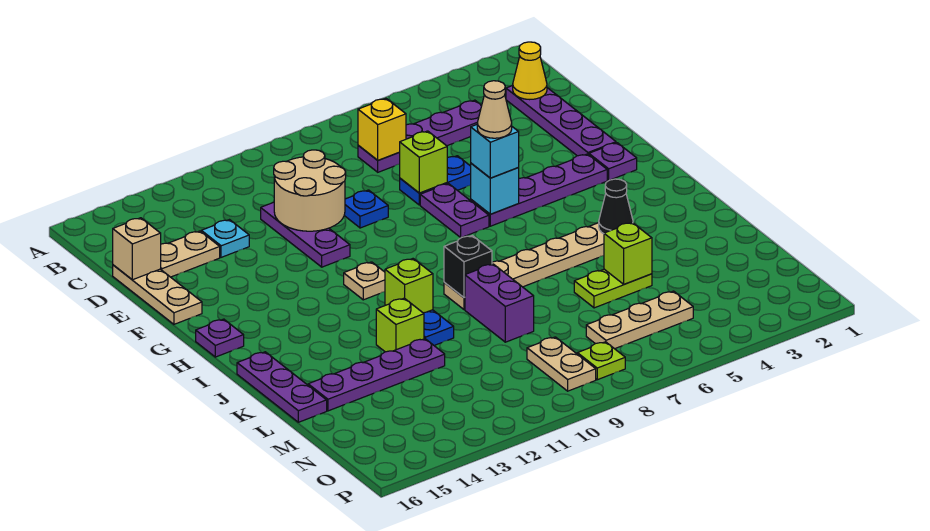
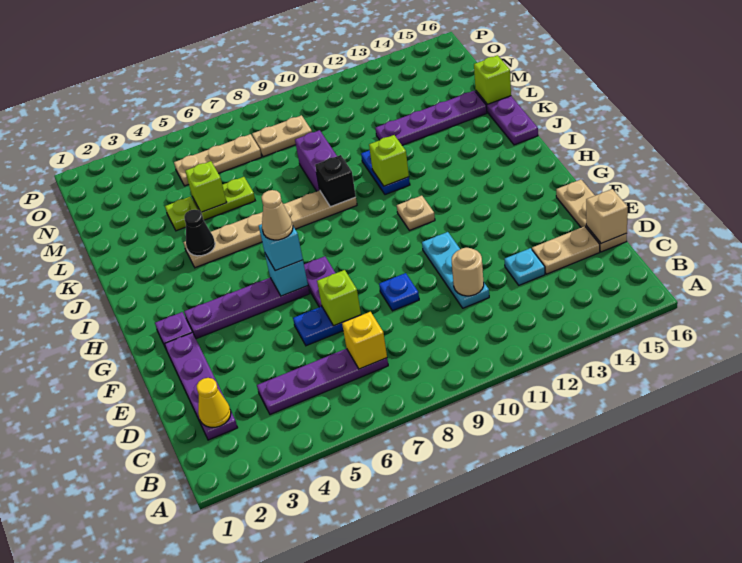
tan round brick D10:E11 level 2 -> tan round brick D11 level 2
purple plate D11:F11 level 1 -> cyan plate D11:F11 level 1
purple plate H16 level 1 -> none
lime brick K12 level 1 -> lime brick L16 level 2
tan plate N9:O9 level 1 -> tan plate N8:N9 level 1
lime plate O8 level 1 -> lime plate L4 level 1

